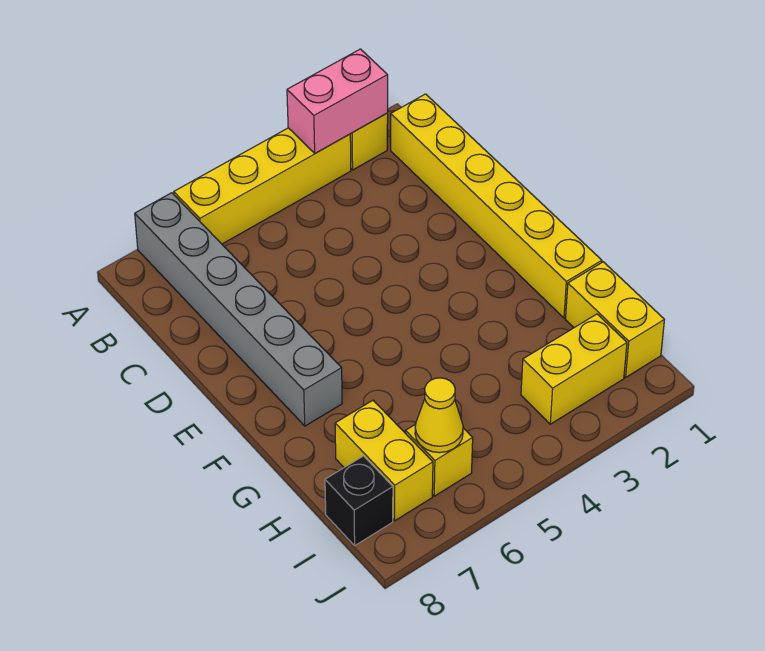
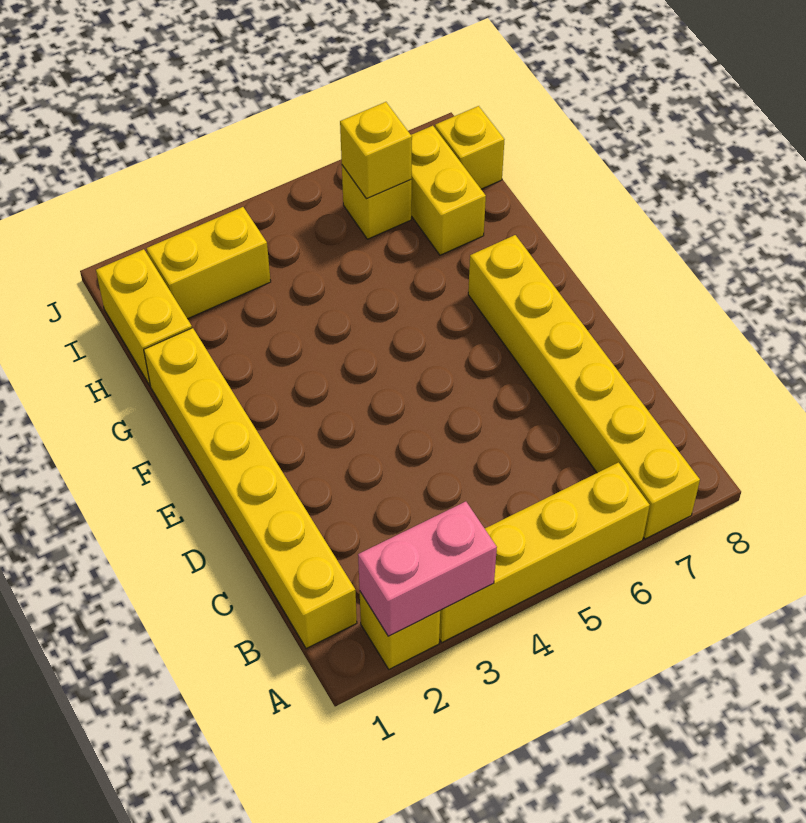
grey brick A7:F7 level 1 -> yellow brick A7:F7 level 1
yellow cone I6 level 2 -> yellow brick I6 level 2
black brick I8 level 1 -> yellow brick I8 level 1

